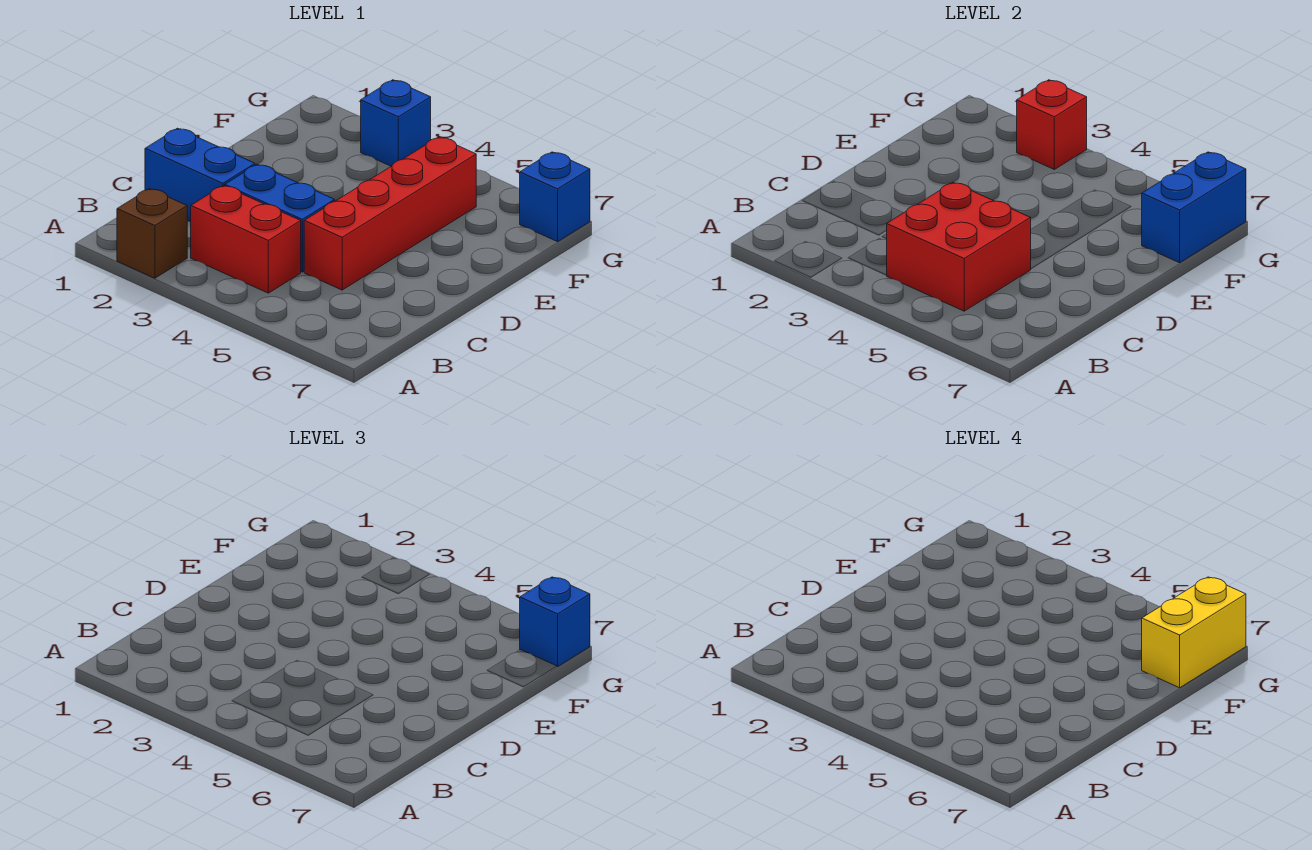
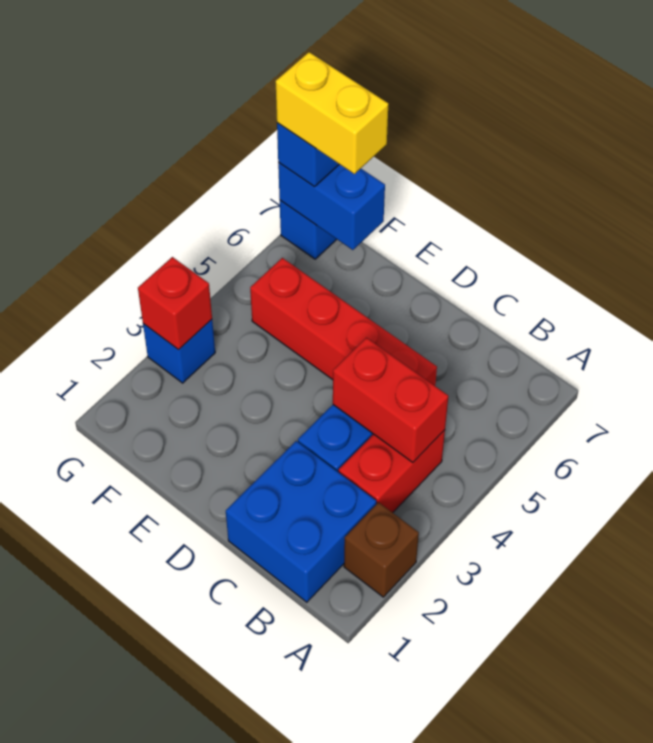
red brick B4:C5 level 2 -> red brick B4:C4 level 2
blue brick C1:C2 level 1 -> blue brick B1:C2 level 1

